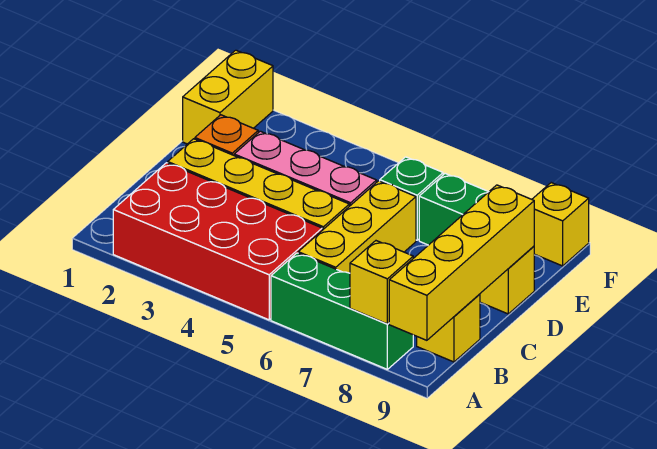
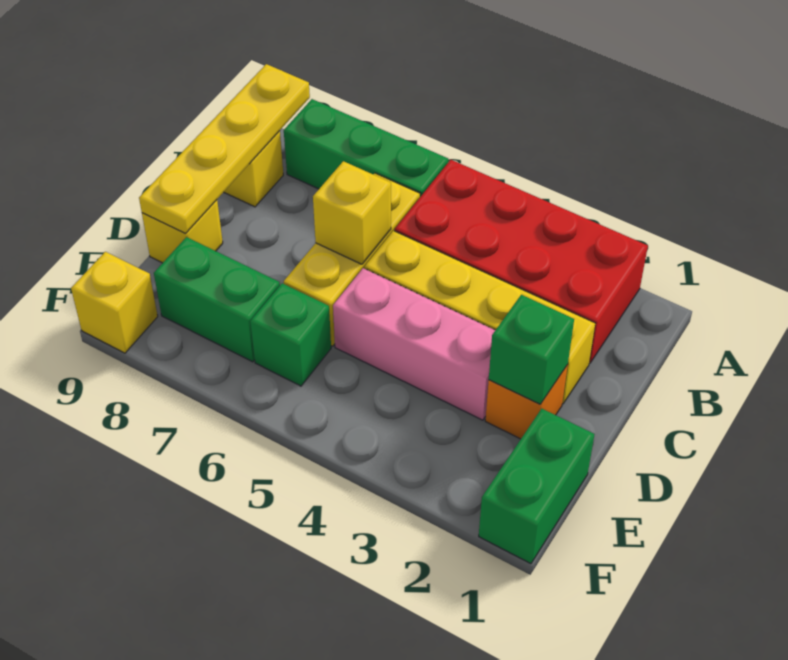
yellow brick A8 level 2 -> yellow brick C6 level 2
yellow brick A9:D9 level 2 -> yellow plate A9:D9 level 2
none -> green brick D2 level 2
yellow brick E1:F1 level 1 -> green brick E1:F1 level 1

